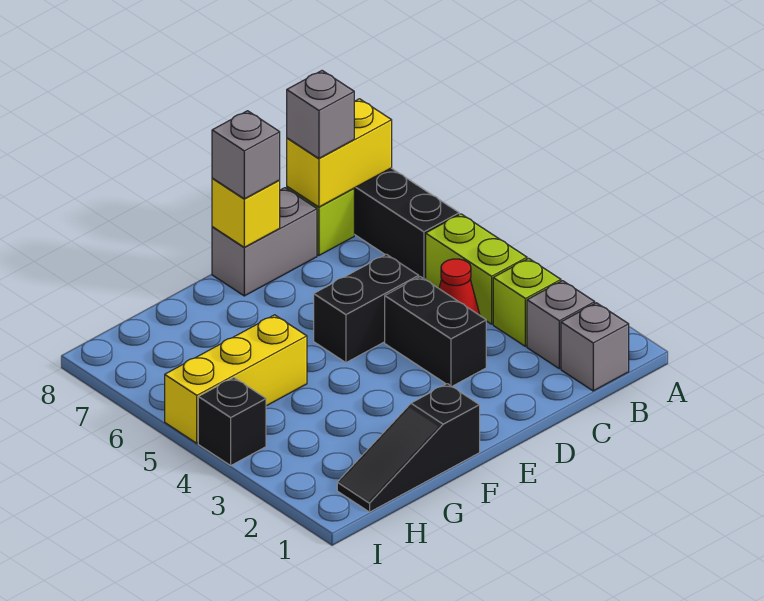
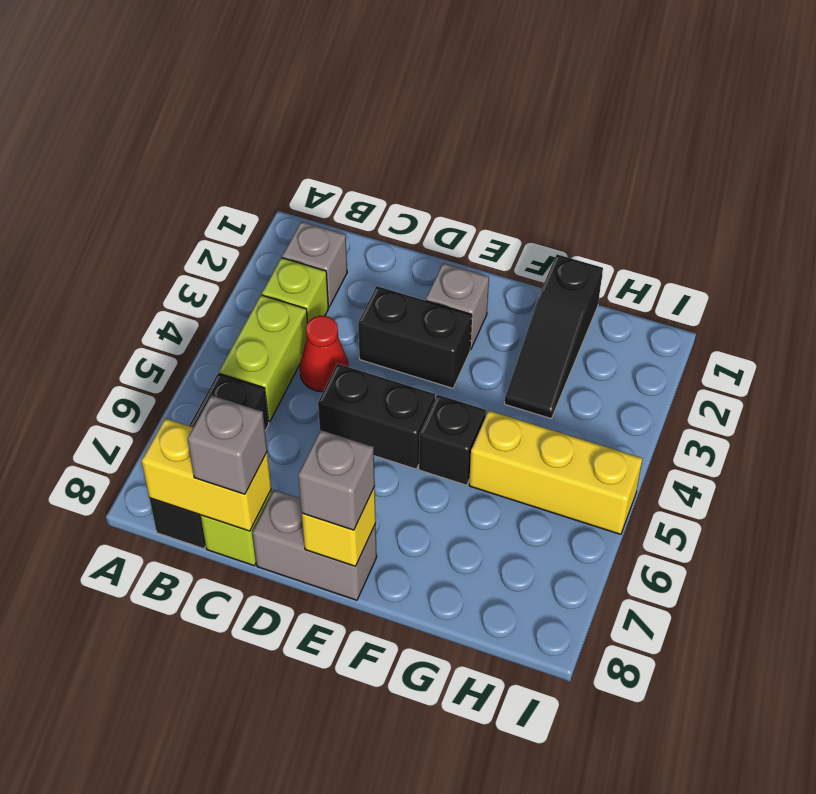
grey brick B1 level 1 -> grey brick E2 level 1
black brick D3:D4 level 1 -> black brick D3:E3 level 1
black slope F1:H1 level 1 top F -> black slope G1:G3 level 1 top 1
black brick I4 level 1 -> black brick F5 level 1

